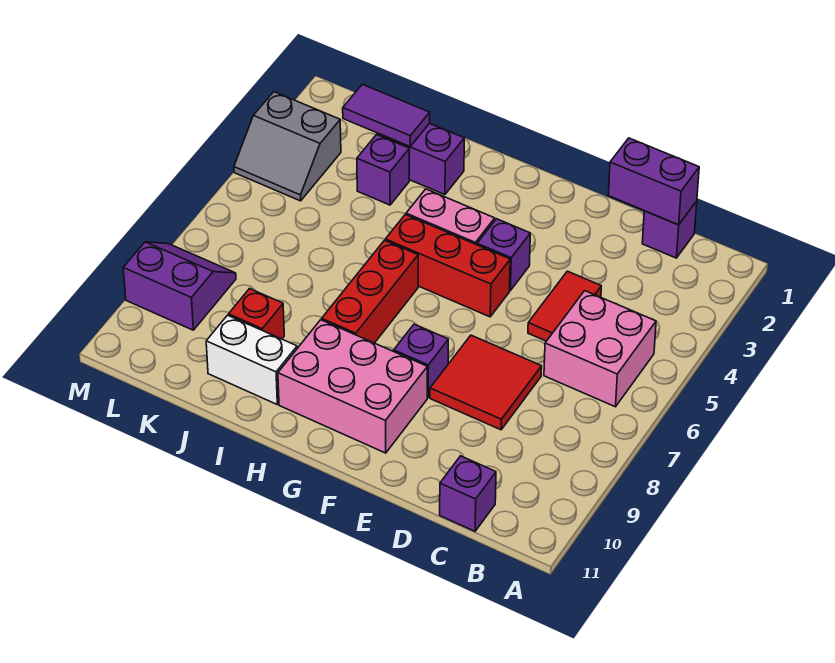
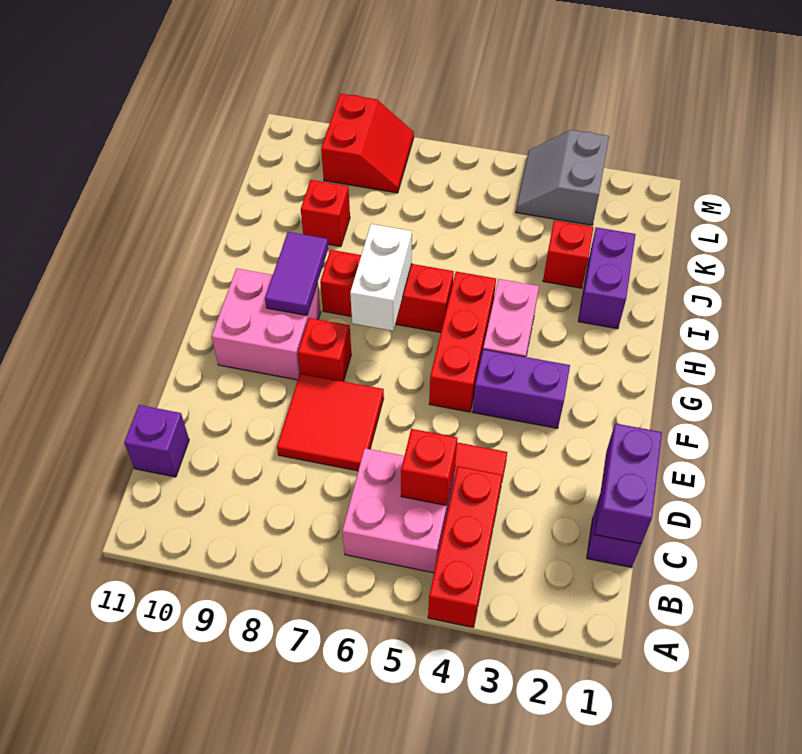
none -> red brick A4:C4 level 1
none -> red brick C5 level 2
purple brick F4 level 1 -> purple brick F3:F4 level 1
purple brick F8 level 1 -> red brick F8 level 1
pink brick F9:H10 level 1 -> pink brick F9:G10 level 1
white brick I10:J10 level 1 -> white brick G7:H7 level 2
purple tile J2:K2 level 2 -> purple tile G9:H9 level 2
purple brick J3 level 1 -> red brick J3 level 1
purple slope L8:M9 level 1 top 9 -> red slope L8:M9 level 1 top 9

